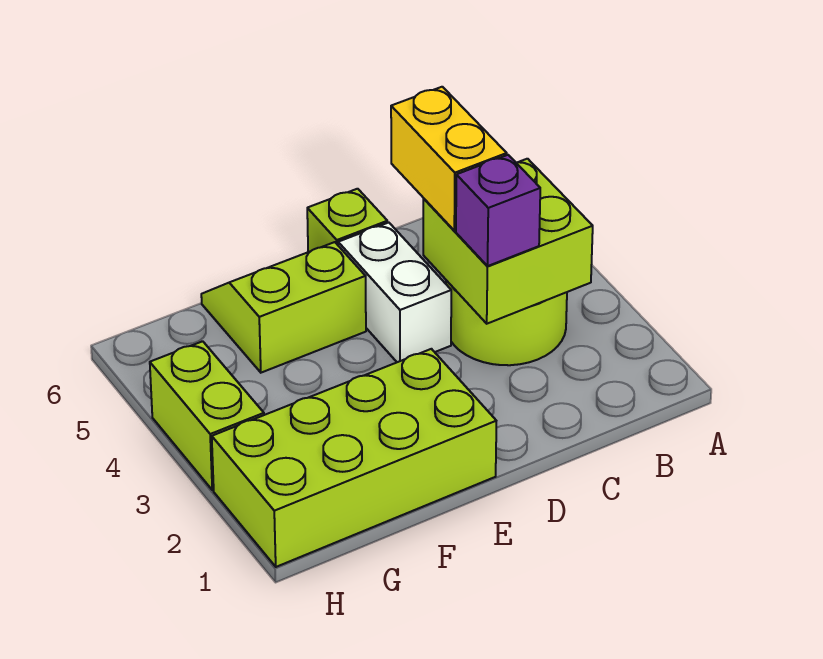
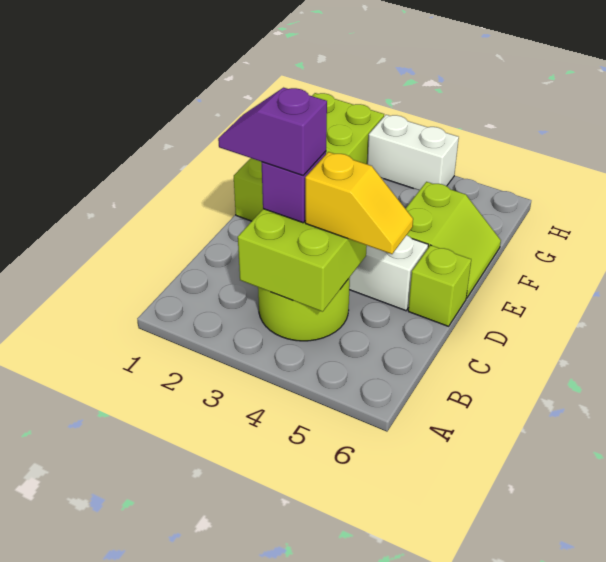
none -> purple slope C2:C3 level 4 top 3
yellow brick C4:C5 level 3 -> yellow slope C4:C5 level 3 top 4
lime brick H3:H4 level 1 -> white brick H3:H4 level 1

